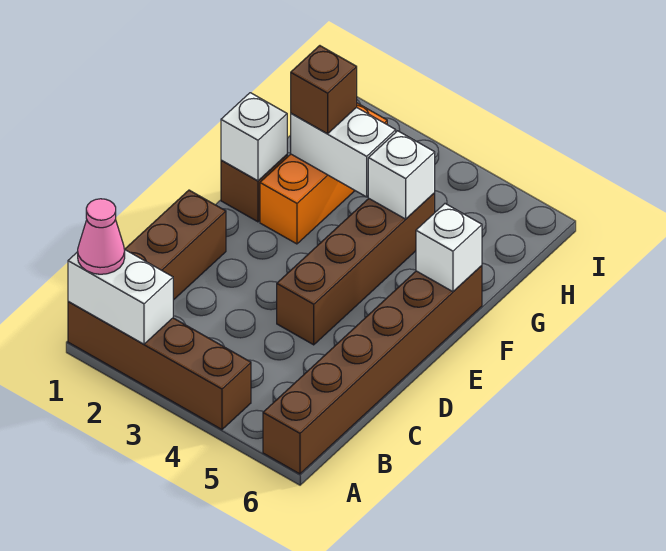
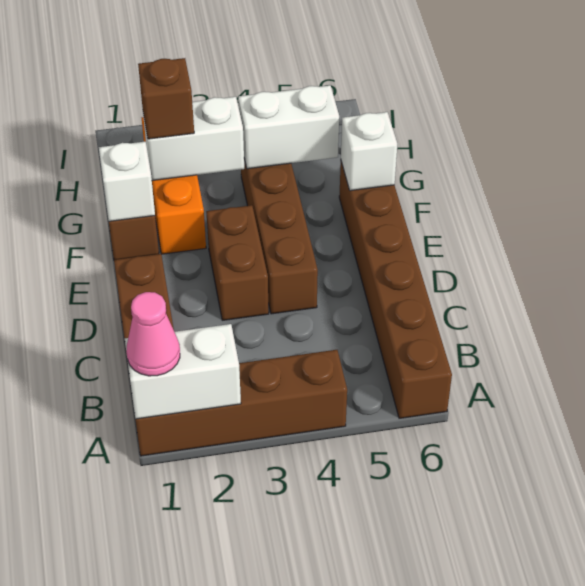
none -> brown brick D3:E3 level 1
white brick G4 level 2 -> white brick G4:G5 level 2

